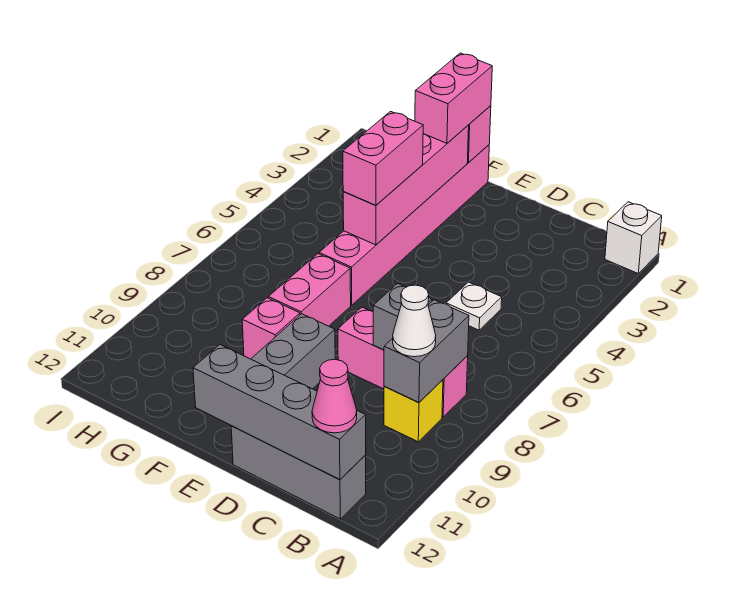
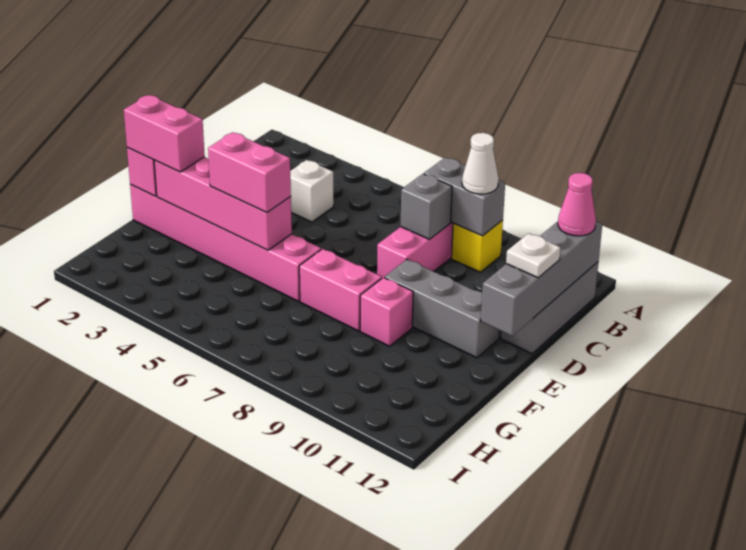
white brick A1 level 1 -> white brick C4 level 1
white plate C5 level 1 -> white plate D12 level 3

